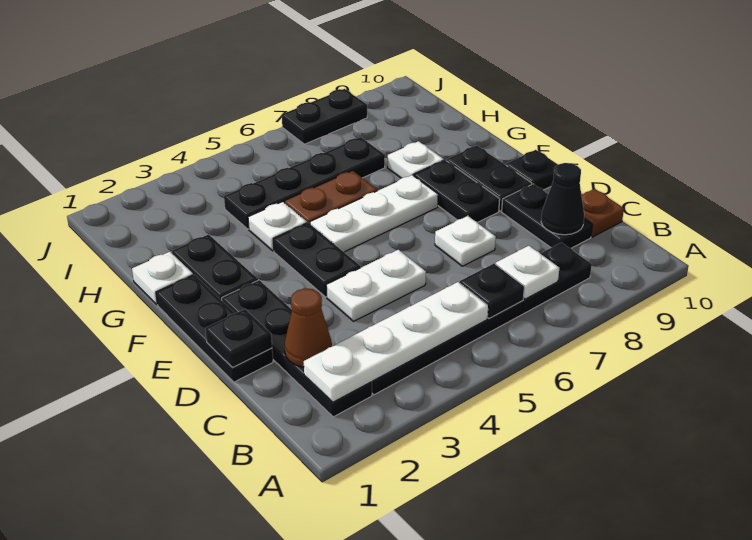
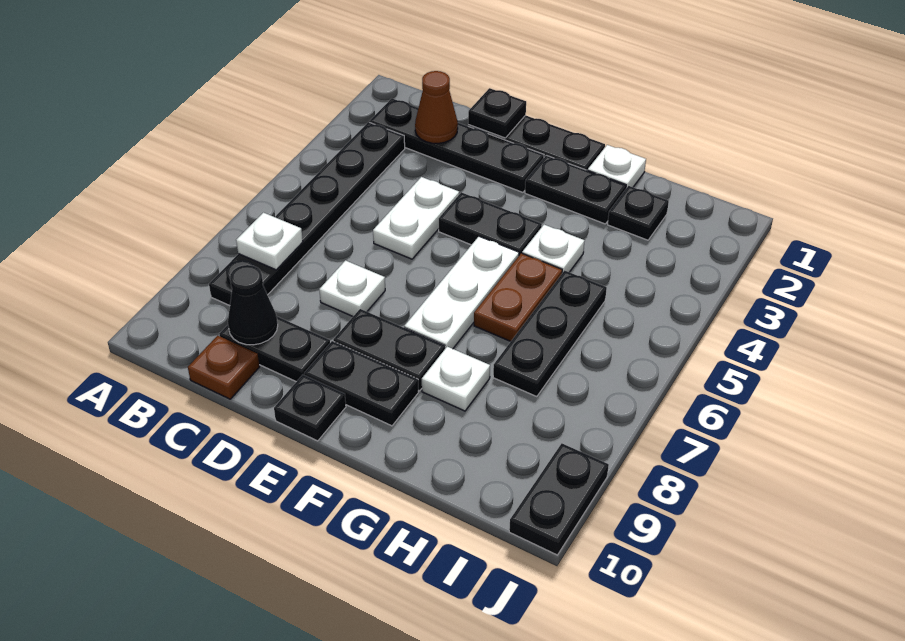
white plate B2:B5 level 2 -> none
black plate B6 level 2 -> black plate H2 level 1
black plate H4:H7 level 1 -> black plate H5:H7 level 1
black plate J7:J8 level 1 -> black plate J9:J10 level 1

